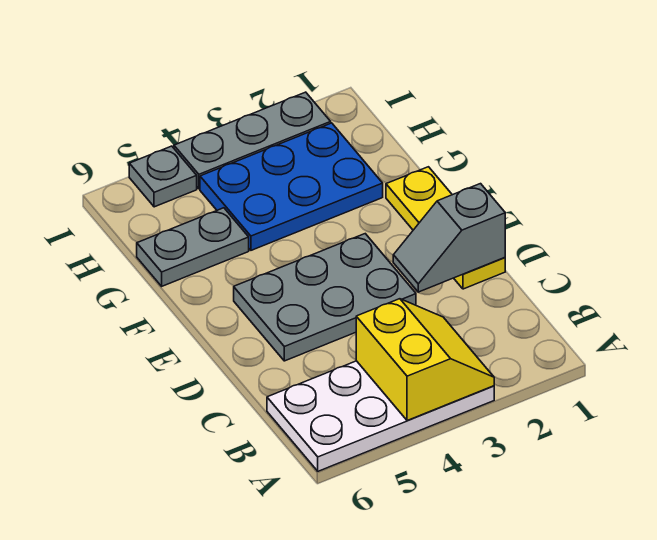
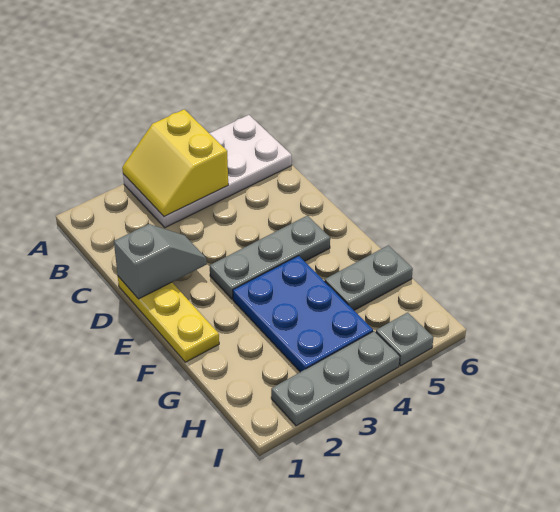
grey plate D3:E5 level 1 -> grey plate E3:E5 level 1
blue plate G2:H4 level 1 -> blue plate F3:H4 level 1

